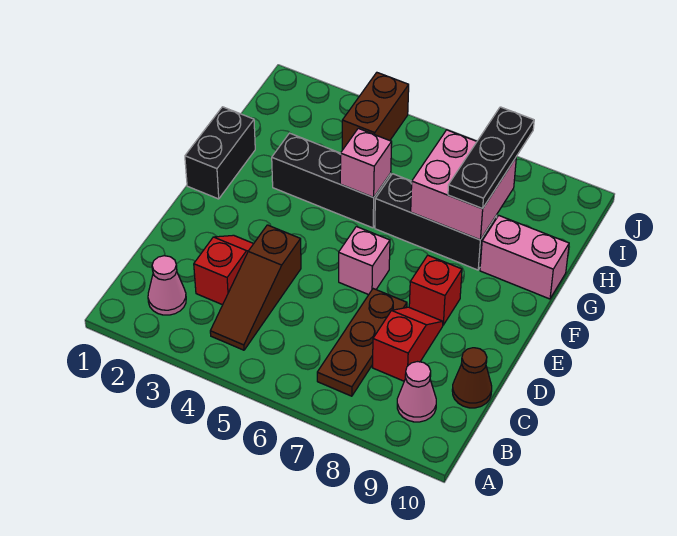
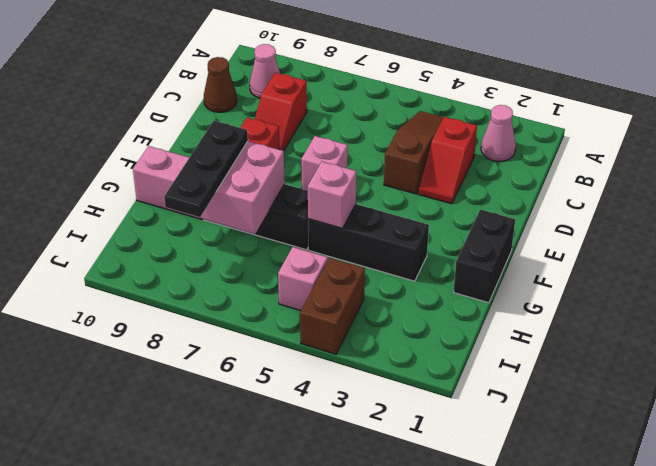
brown plate B7:D7 level 1 -> none
none -> pink brick I5 level 1

